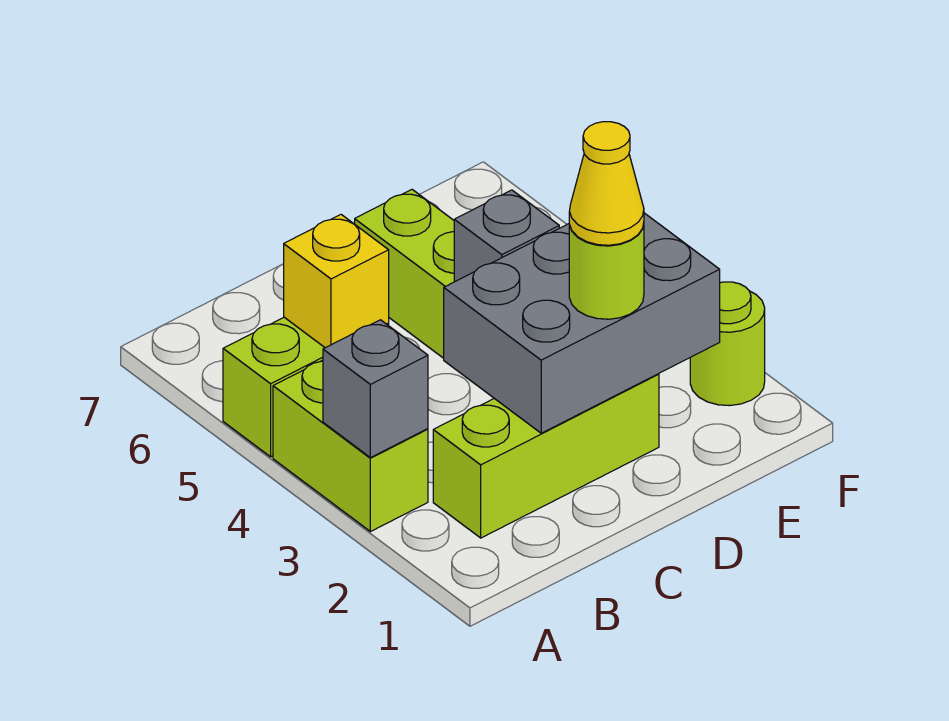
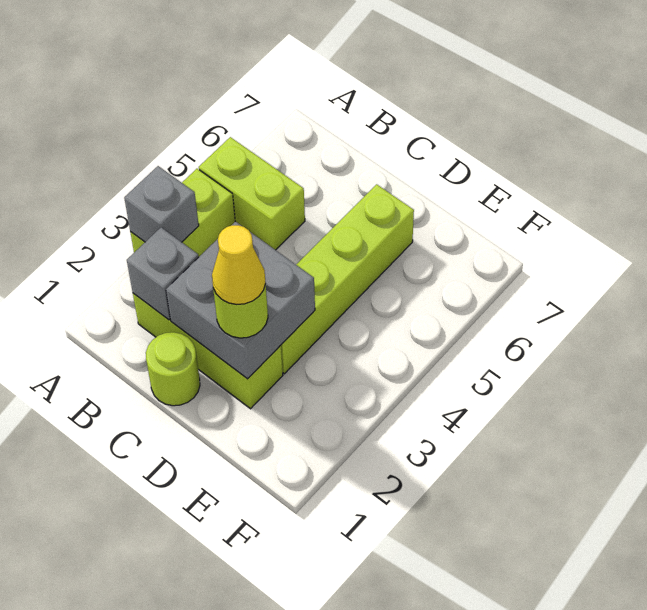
yellow brick B5 level 2 -> none
grey brick C2:E3 level 2 -> grey brick C2:D3 level 2
grey brick D4 level 2 -> grey brick B2 level 2
lime round brick F2 level 1 -> lime round brick C1 level 1

